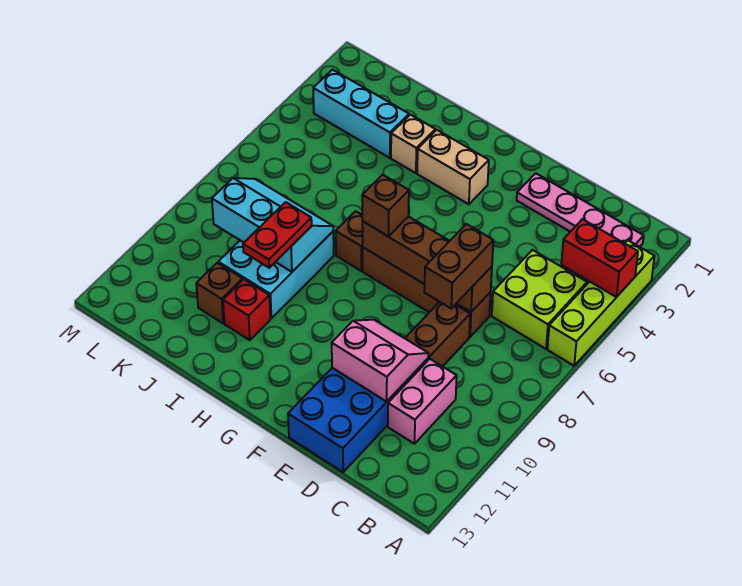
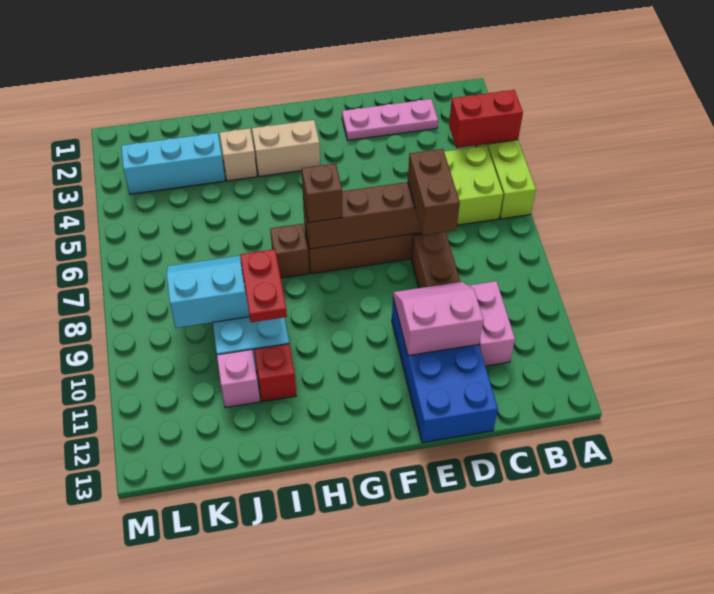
pink plate B2:E2 level 1 -> pink plate C2:E2 level 1
brown brick J11 level 1 -> pink brick J11 level 1

